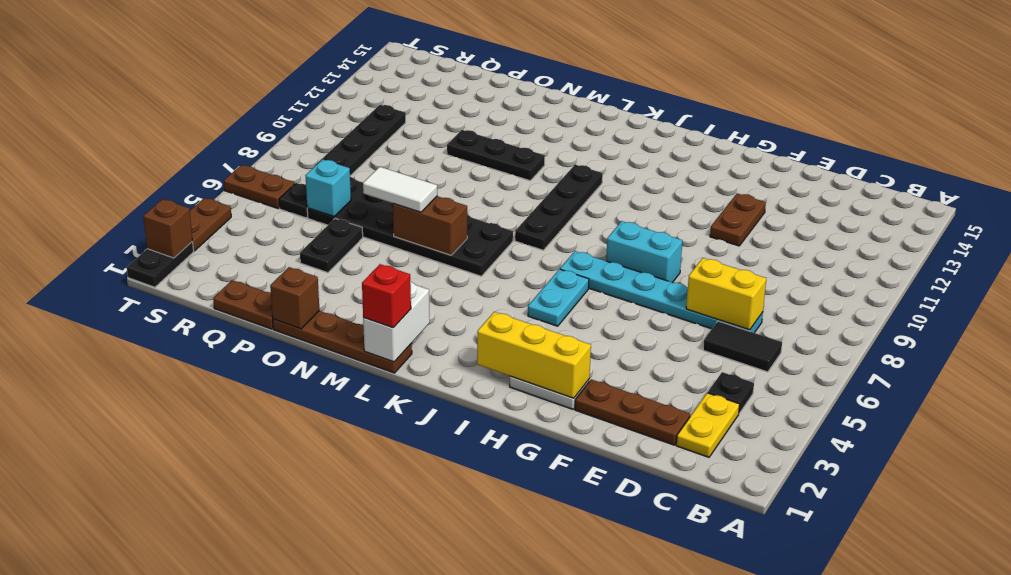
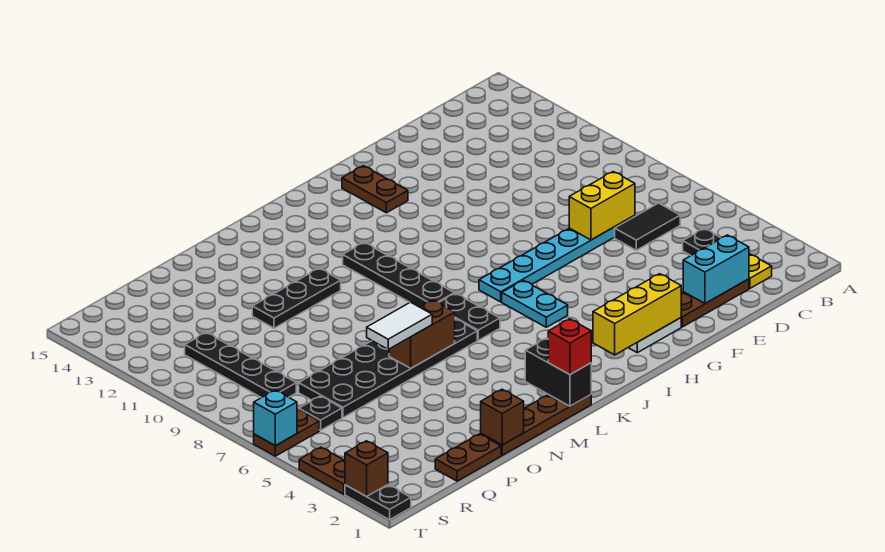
brown plate F11:F12 level 1 -> brown plate H13:H14 level 1
cyan brick G8:H8 level 1 -> cyan brick D2:E2 level 2
white brick L1:L2 level 2 -> black brick L1:L2 level 2
black plate P4:P5 level 1 -> black plate K6:K7 level 1
cyan brick Q6 level 2 -> cyan brick T6 level 2

